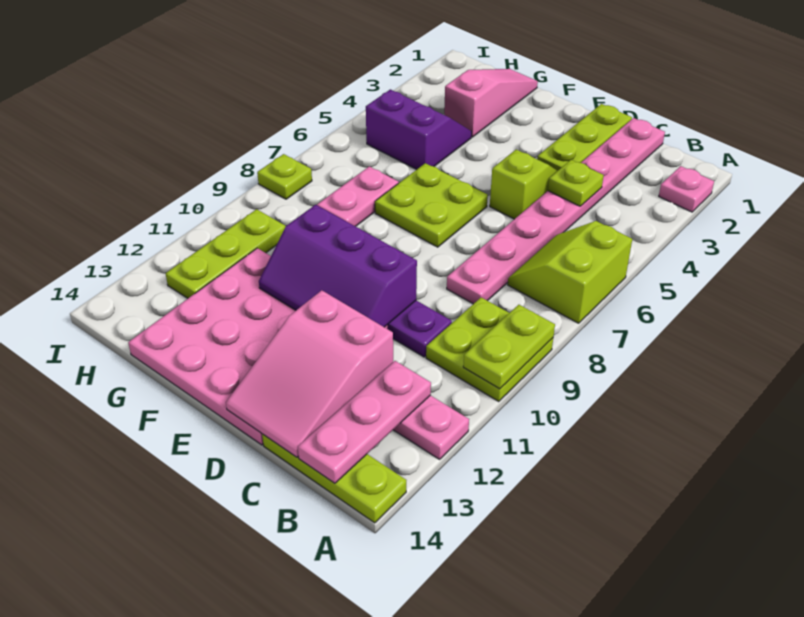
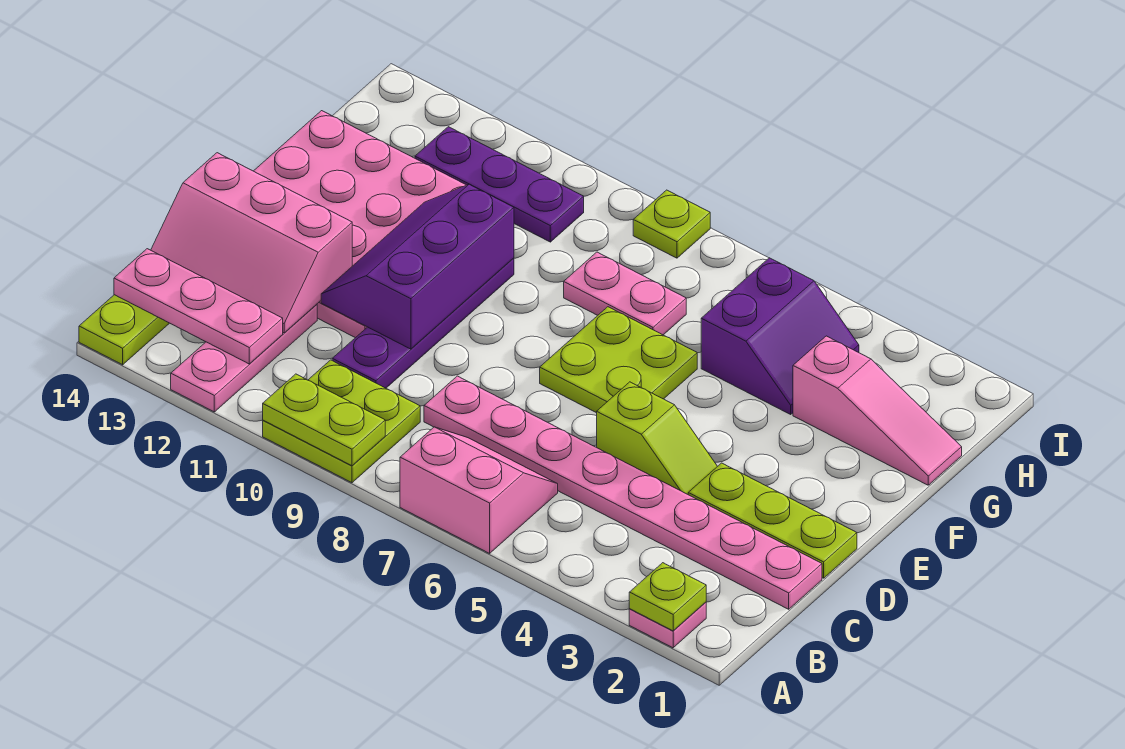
lime slope A6:B7 level 1 top A -> pink slope A6:B7 level 1 top A
lime plate C4 level 2 -> lime plate A2 level 2
pink slope C12:D14 level 2 top 12 -> pink slope C12:D14 level 2 top D
lime plate H10:H12 level 1 -> purple plate H10:H12 level 1

